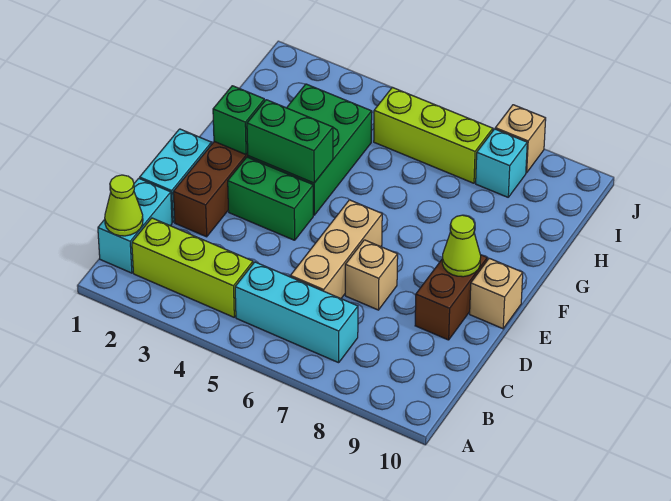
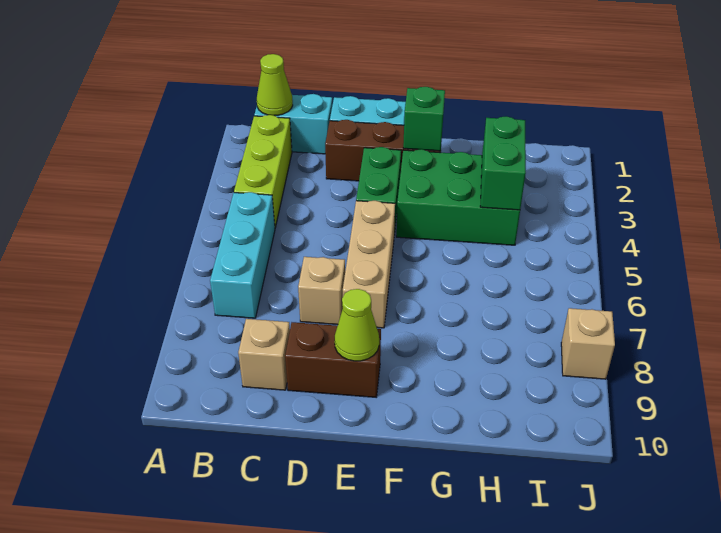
tan brick C6:E6 level 1 -> tan brick E5:E7 level 1
tan brick E10 level 1 -> tan brick C9 level 1
green brick F3:F4 level 2 -> green brick H3:H4 level 2
lime brick I5:I7 level 1 -> none
cyan brick I8 level 1 -> none

